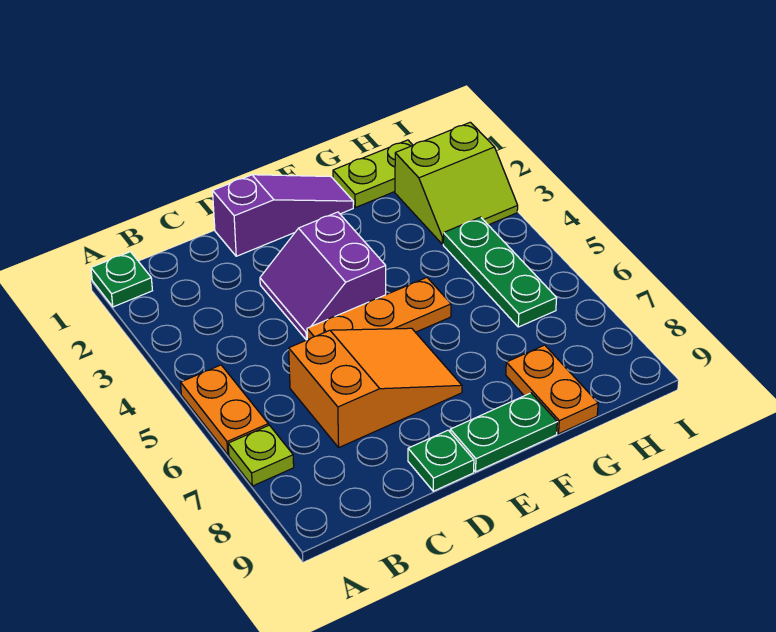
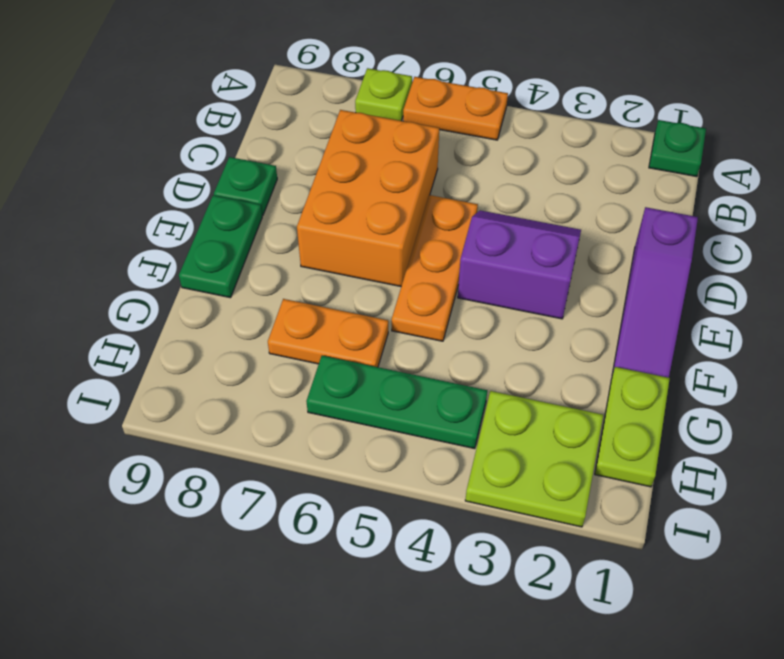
orange slope C6:E7 level 1 top C -> orange brick C6:E7 level 1
orange plate G8:G9 level 1 -> orange plate G6:G7 level 1
lime slope H2:I3 level 1 top 2 -> lime plate H2:I3 level 1

